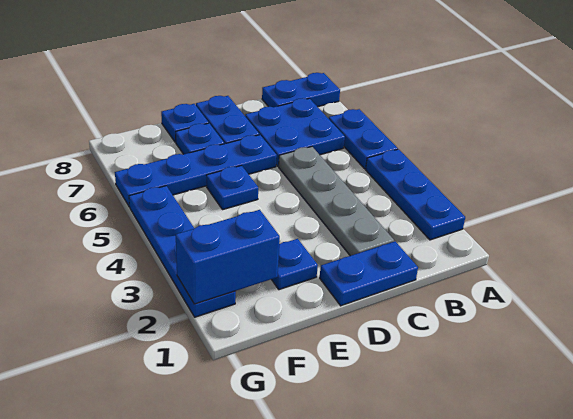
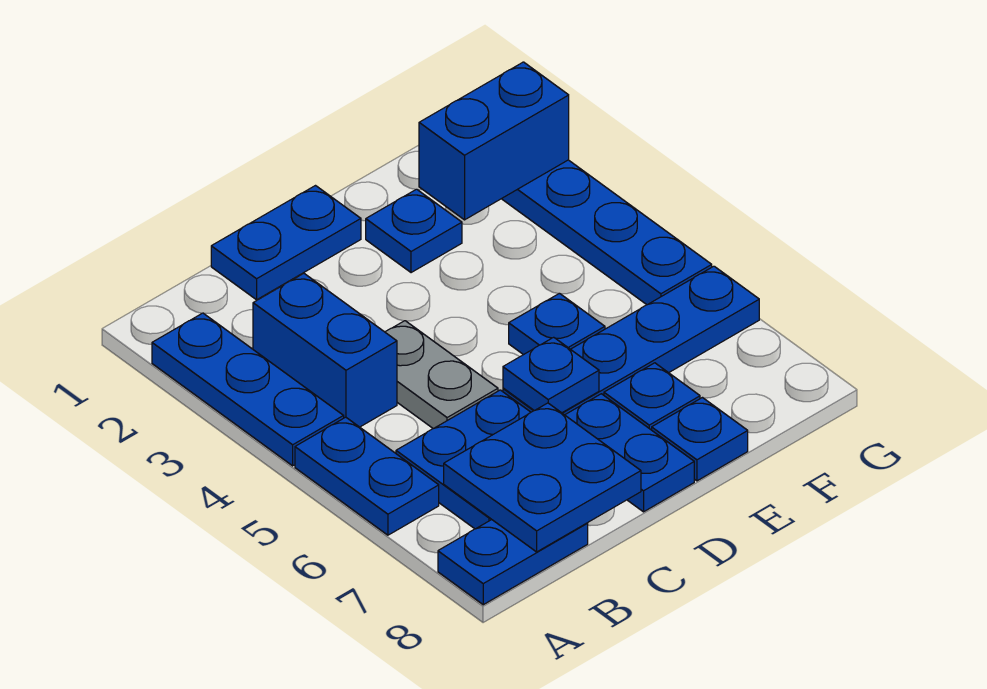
none -> blue brick B3:B4 level 1
none -> blue plate B7:C8 level 2
grey plate C2:C5 level 1 -> grey plate C4:C5 level 1
none -> blue plate D6 level 2

